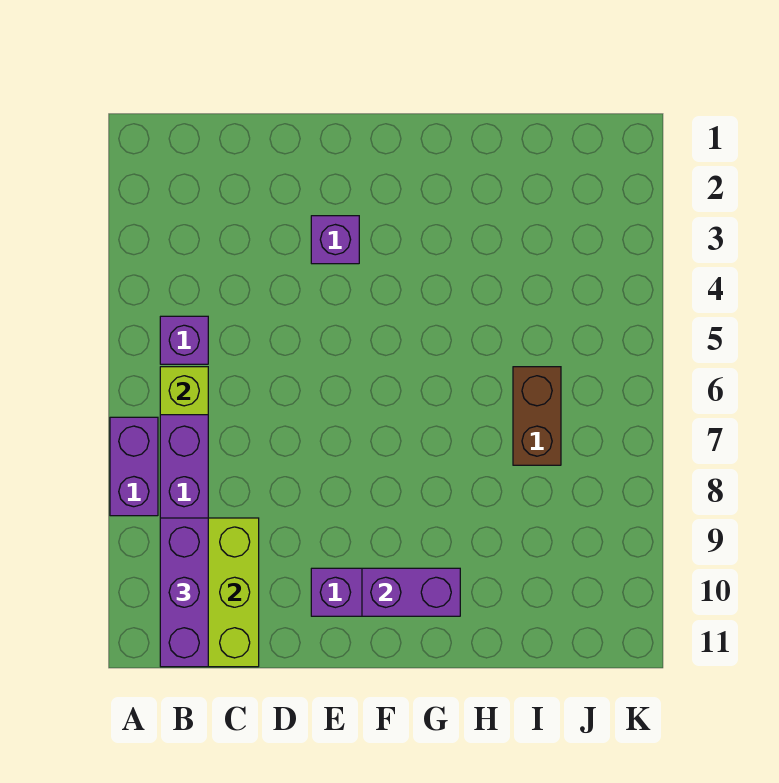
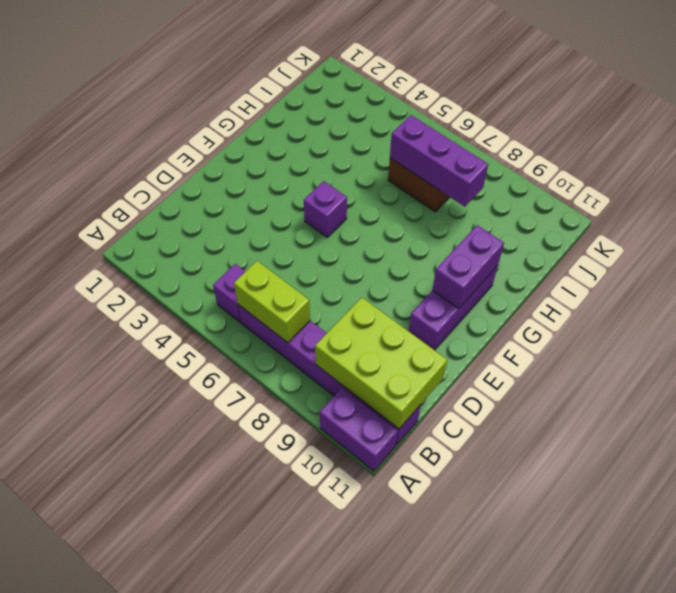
purple brick A7:A8 level 1 -> purple brick A10:A11 level 1
lime brick B6 level 2 -> lime brick B6:B7 level 2
purple brick B9:B11 level 3 -> purple brick I6:I8 level 2
purple brick E3 level 1 -> purple brick F5 level 1

